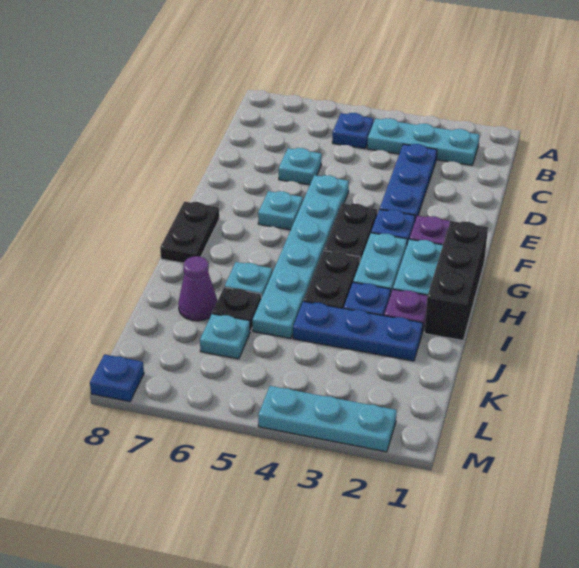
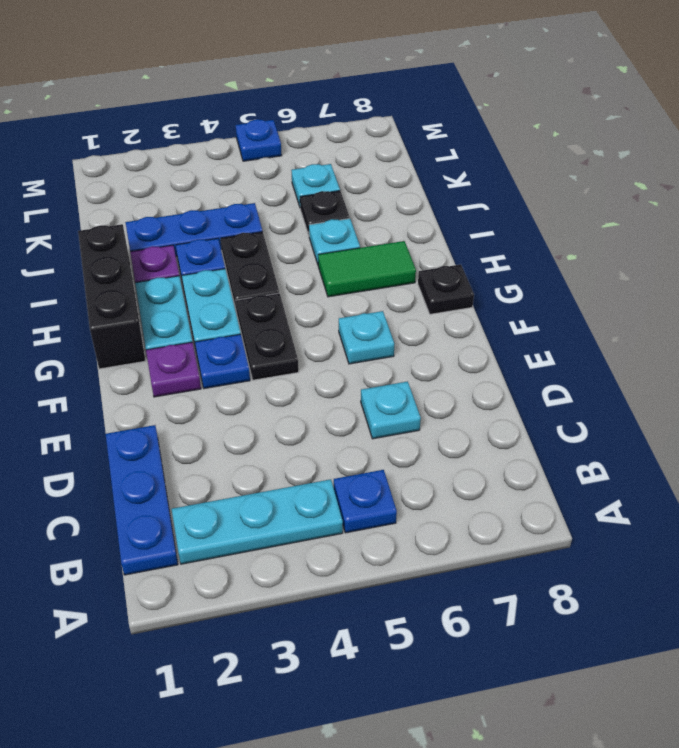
blue plate C3:E3 level 1 -> blue plate B1:D1 level 1
cyan plate E5:J5 level 1 -> none
black plate G8:H8 level 1 -> black plate G8 level 1
none -> green tile H6:H7 level 1
purple cone J7 level 1 -> none
cyan plate M2:M4 level 1 -> none
blue plate M8 level 1 -> blue plate M5 level 1

